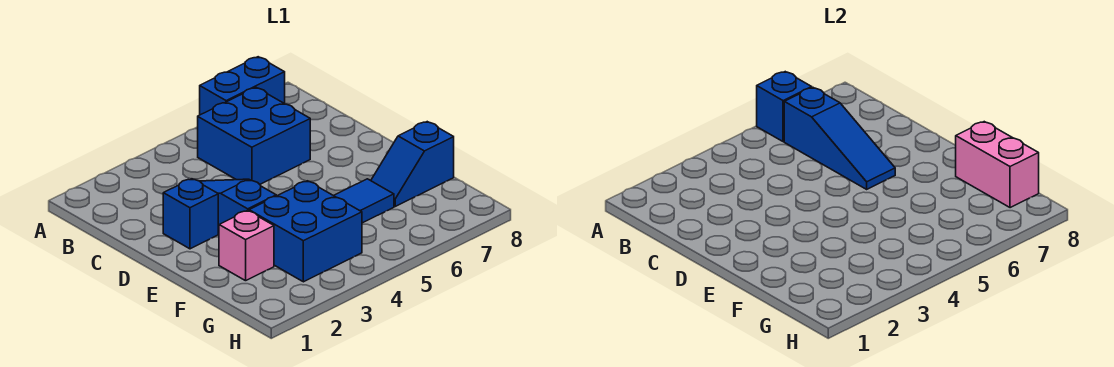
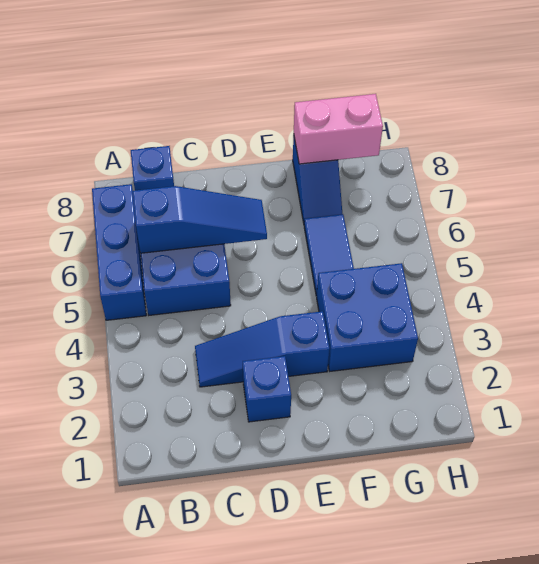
blue brick A6:A7 level 1 -> blue brick A5:A7 level 1
blue brick A6 level 2 -> blue brick B8 level 1
pink brick F2 level 1 -> none

